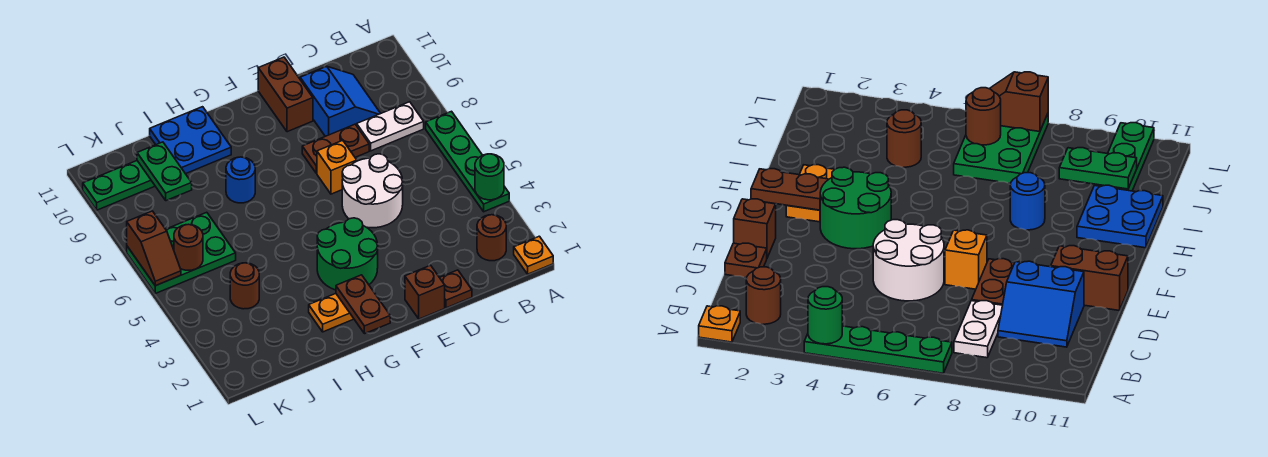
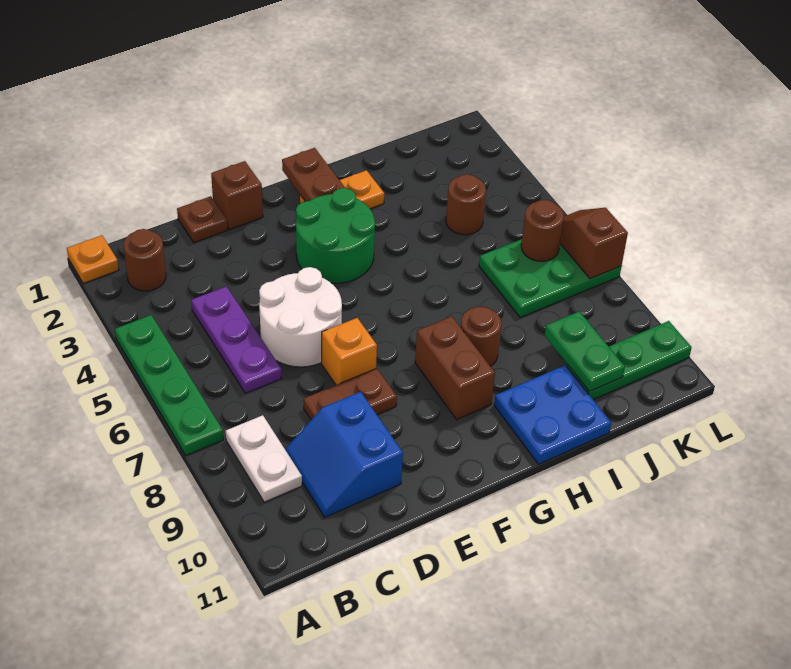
green round brick A4 level 2 -> none
white plate B8:C8 level 1 -> white plate B8:B9 level 1
none -> purple plate C4:C6 level 1
brown brick E10:E11 level 1 -> brown brick G8:G9 level 1
blue round brick H8 level 1 -> brown round brick H8 level 1

